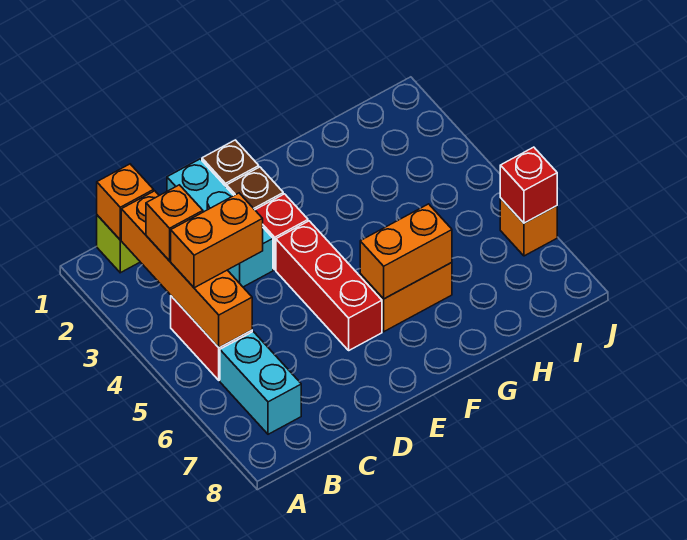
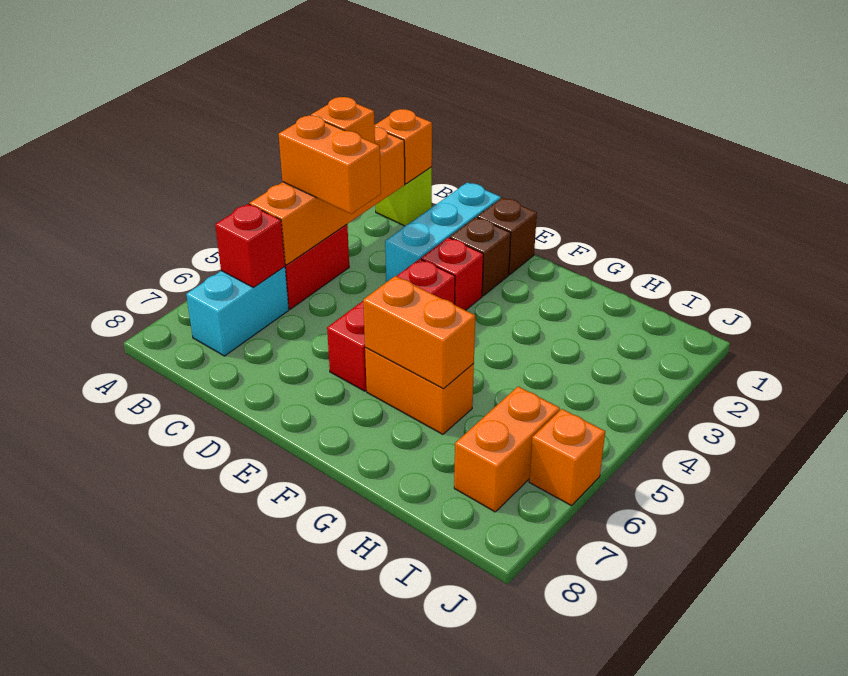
none -> orange brick I6:I7 level 1
red brick J6 level 2 -> red brick B6 level 2

